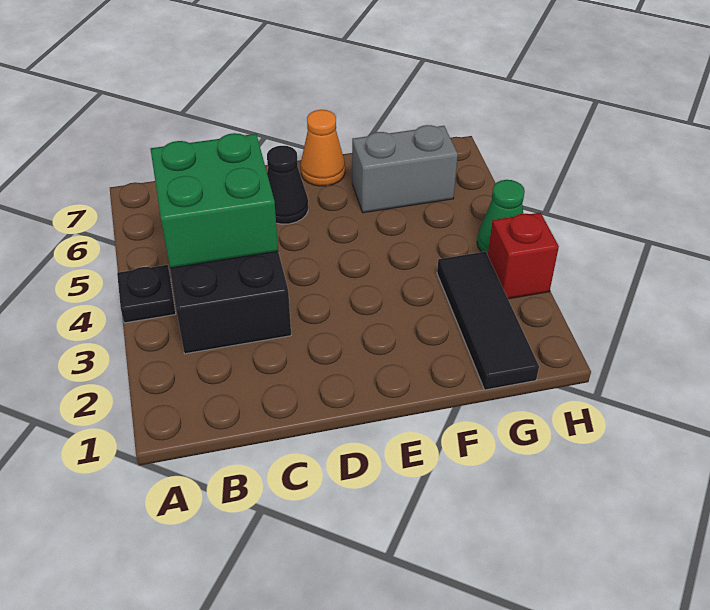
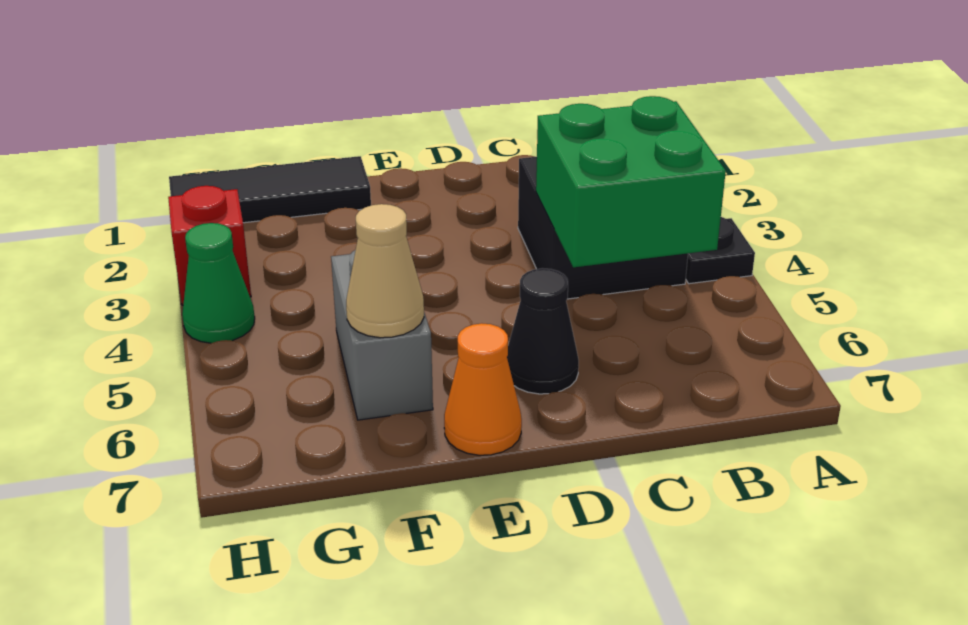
grey brick F6:G6 level 1 -> grey brick F5:F6 level 1
none -> tan cone F6 level 2
black tile G1:G3 level 1 -> black tile F1:H1 level 1

